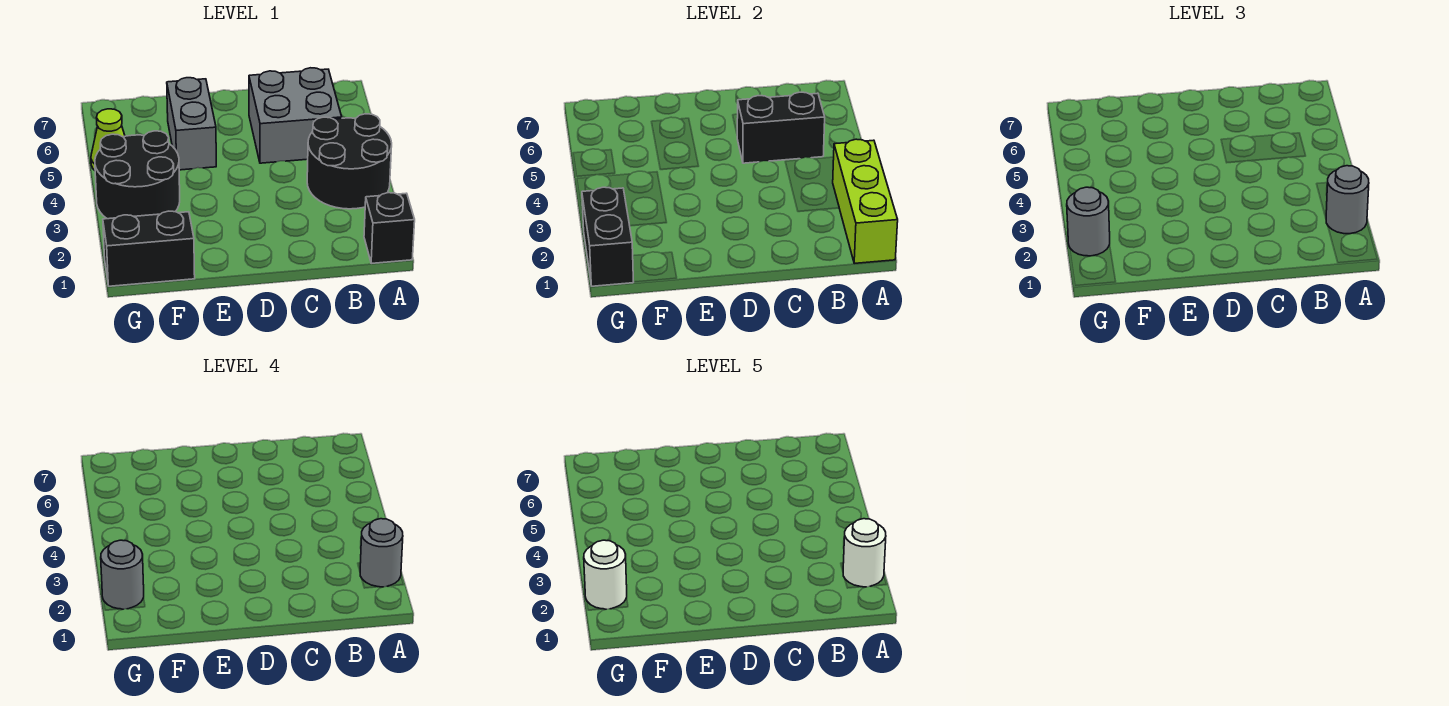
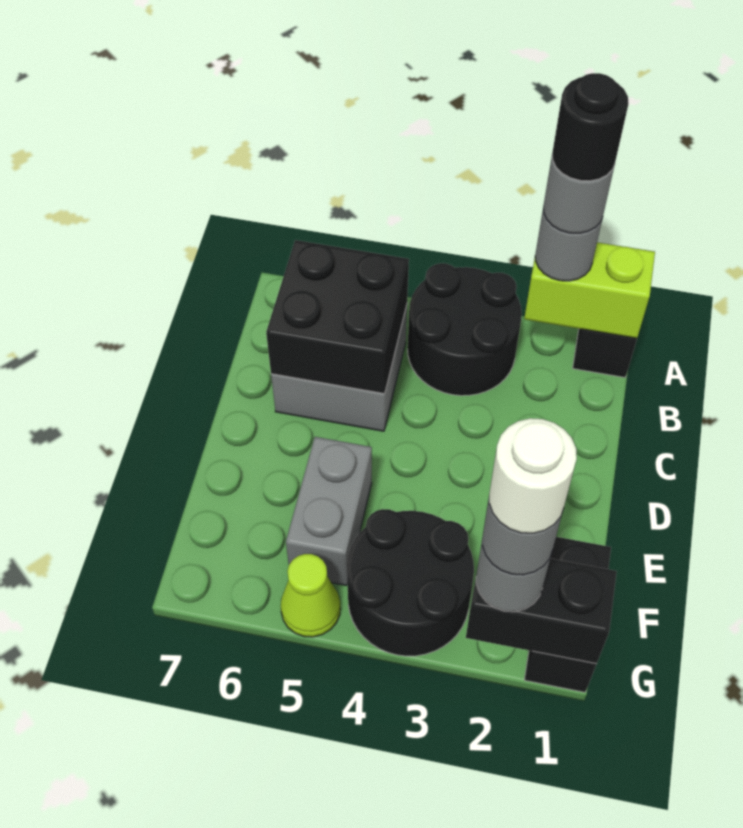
lime brick A1:A3 level 2 -> lime brick A1:A2 level 2
white round brick A2 level 5 -> black round brick A2 level 5
black brick B5:C5 level 2 -> black brick B5:C6 level 2
grey brick E5:E6 level 1 -> grey brick E5:F5 level 1

